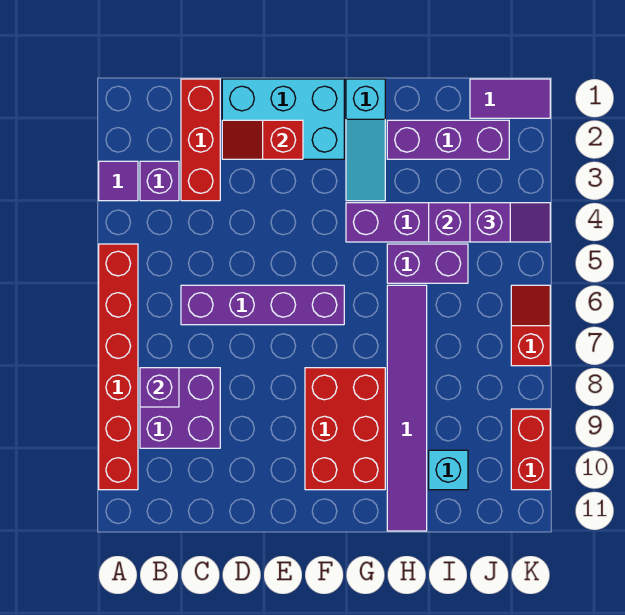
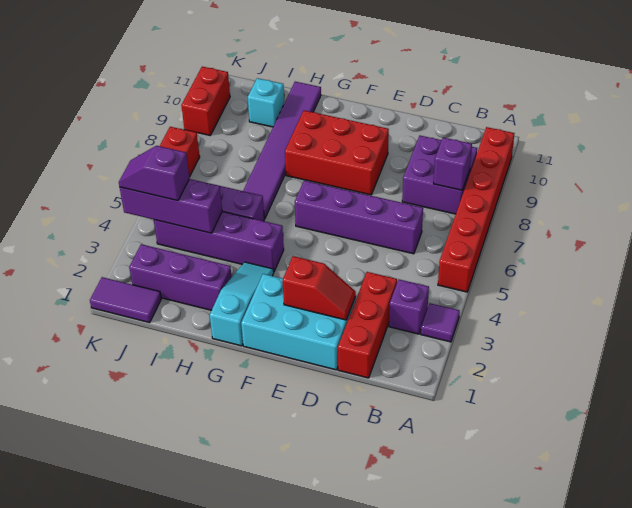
red brick F8:G10 level 1 -> red brick E8:G9 level 1

